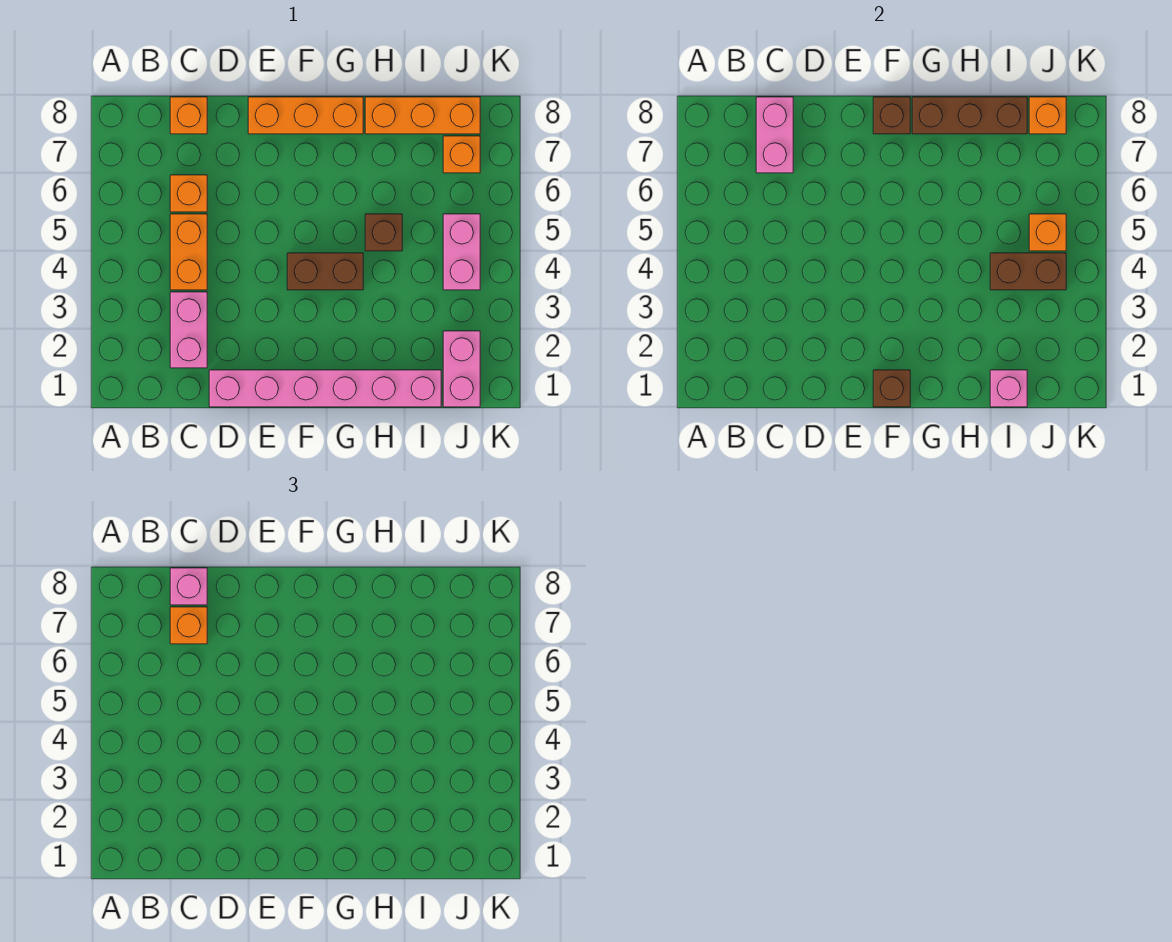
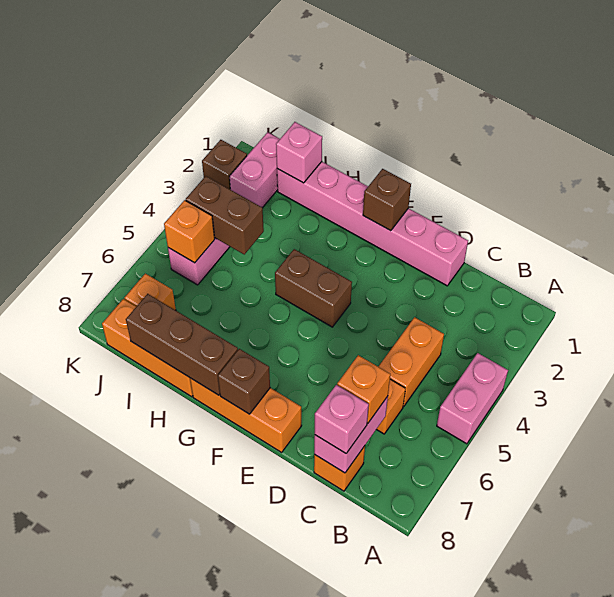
pink brick C2:C3 level 1 -> pink brick A4:A5 level 1
brown brick H5 level 1 -> brown brick K2 level 1
orange brick J8 level 2 -> none

